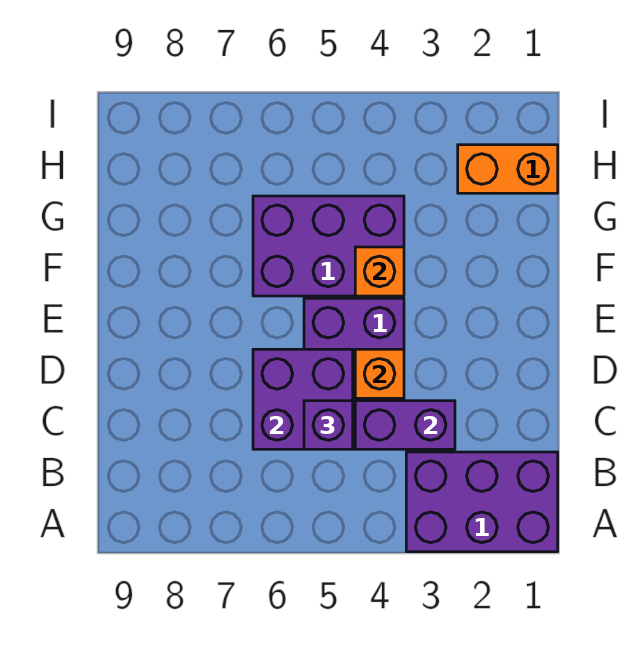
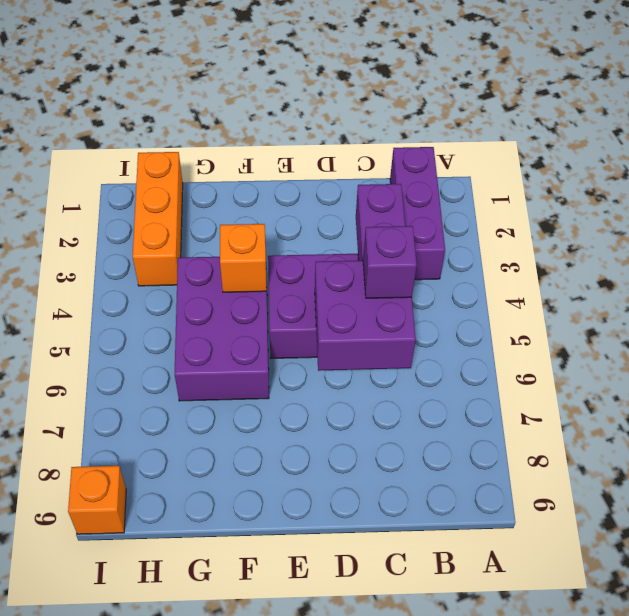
purple brick A1:B3 level 1 -> purple brick B1:B3 level 1
orange brick D4 level 2 -> orange brick I9 level 1
orange brick H1:H2 level 1 -> orange brick H1:H3 level 1

